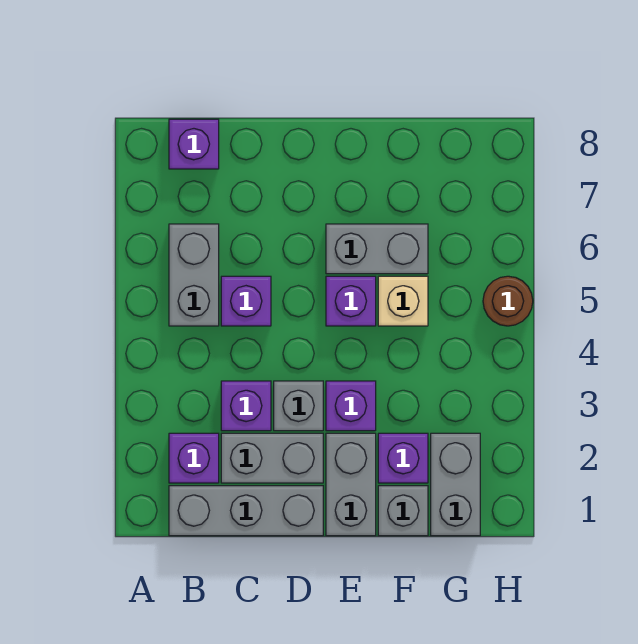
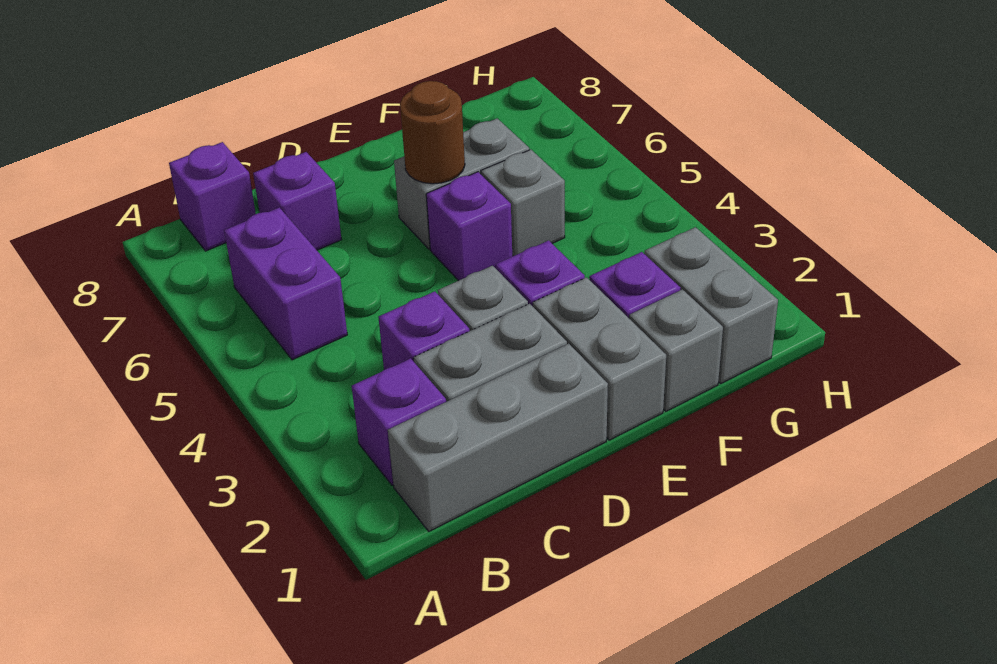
grey brick B5:B6 level 1 -> purple brick B5:B6 level 1
purple brick C5 level 1 -> purple brick C7 level 1
tan brick F5 level 1 -> grey brick F5 level 1
brown round brick H5 level 1 -> brown round brick E6 level 2

